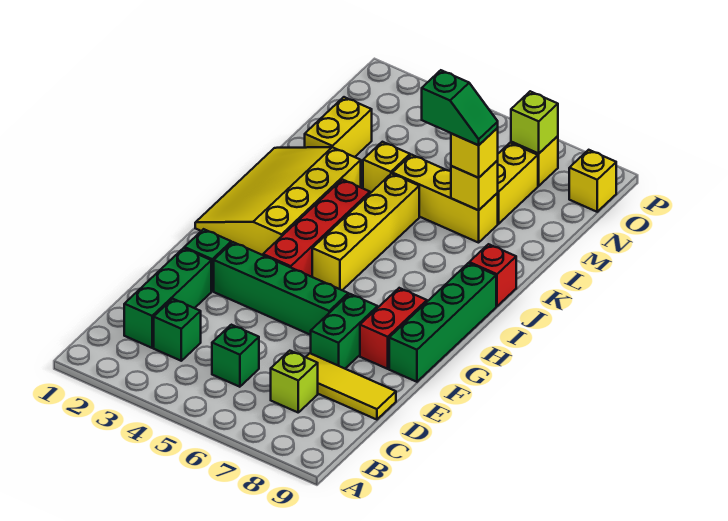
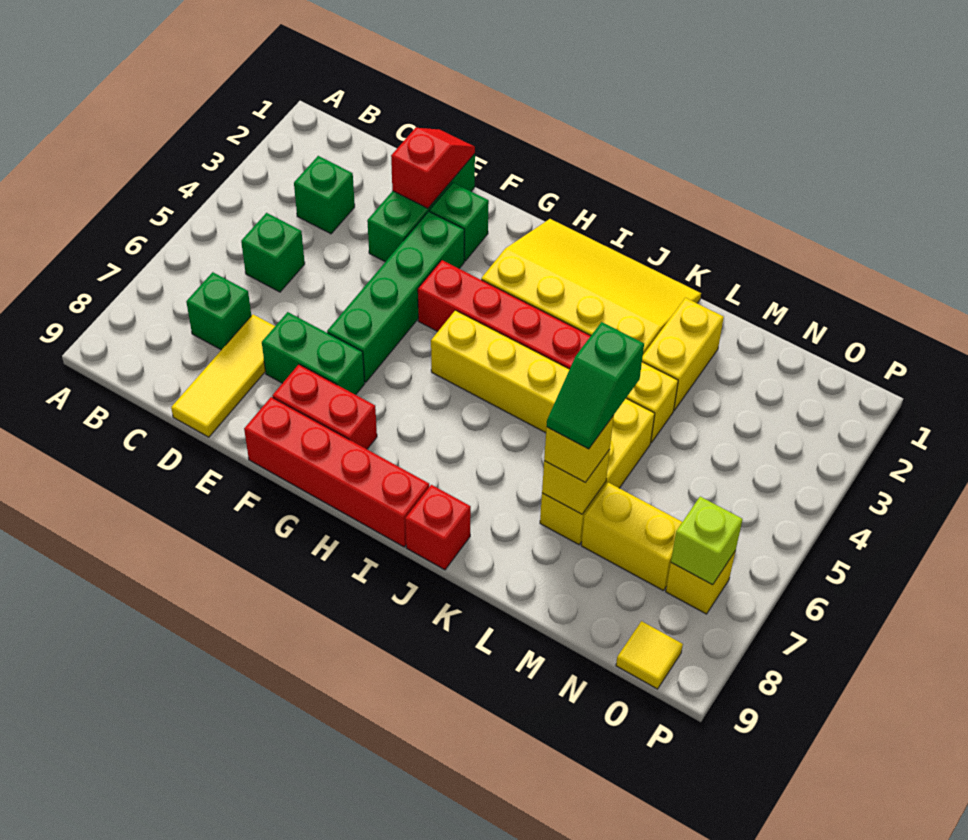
green brick C2:E2 level 1 -> green brick E1:E3 level 1
lime brick C7 level 1 -> green brick C7 level 1
none -> red slope E1:E2 level 2 top 2
green brick F9:I9 level 1 -> red brick F9:I9 level 1
yellow brick L2:M2 level 1 -> yellow brick L2:L3 level 1
yellow brick O9 level 1 -> yellow tile O9 level 1

